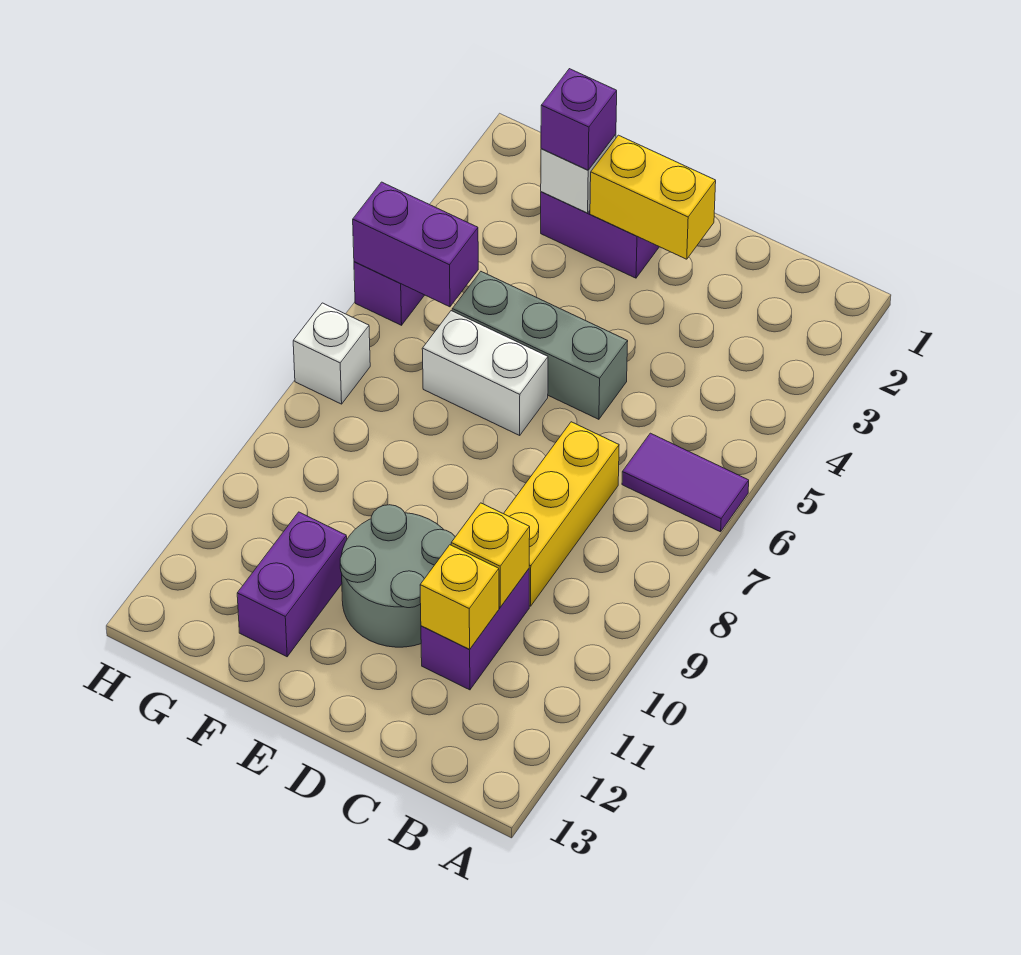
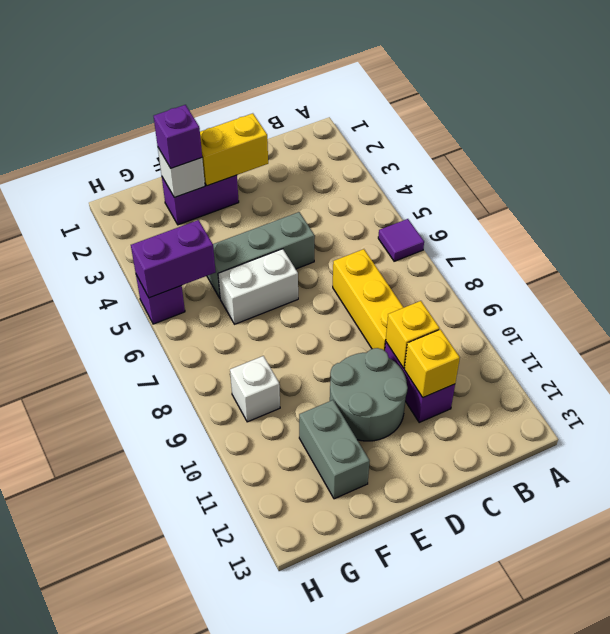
purple tile A6:B6 level 1 -> purple tile A6 level 1
purple brick F11:F12 level 1 -> grey brick F11:F12 level 1
white brick H7 level 1 -> white brick G9 level 1

